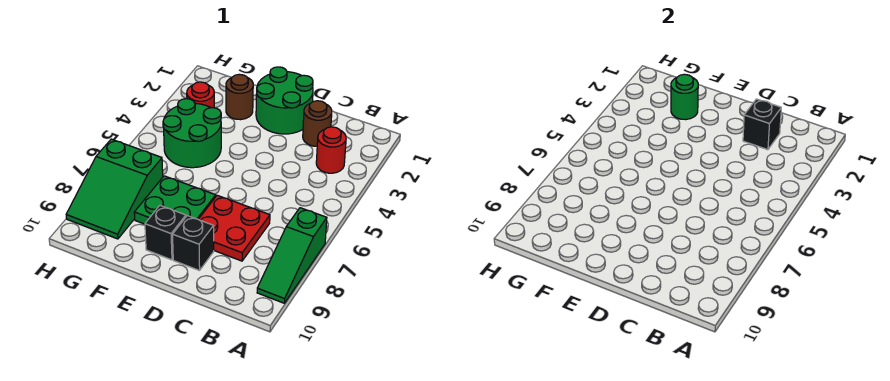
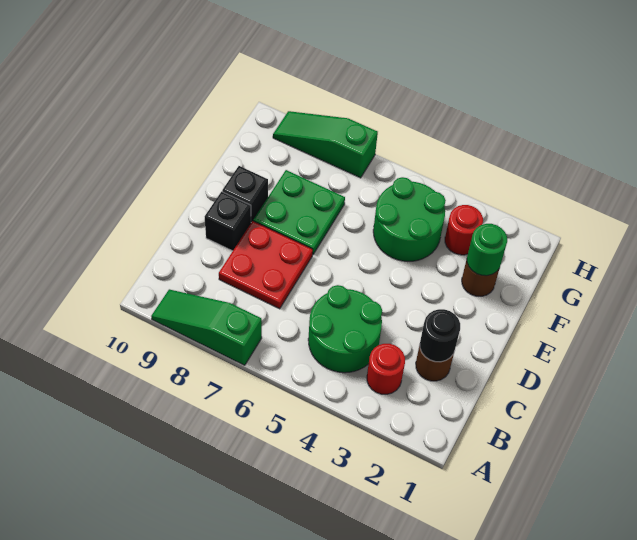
black brick C2 level 2 -> black round brick C2 level 2
green round brick D1:E2 level 1 -> green round brick B4:C5 level 1
green slope G7:H9 level 1 top 7 -> green slope H7:H9 level 1 top 7

